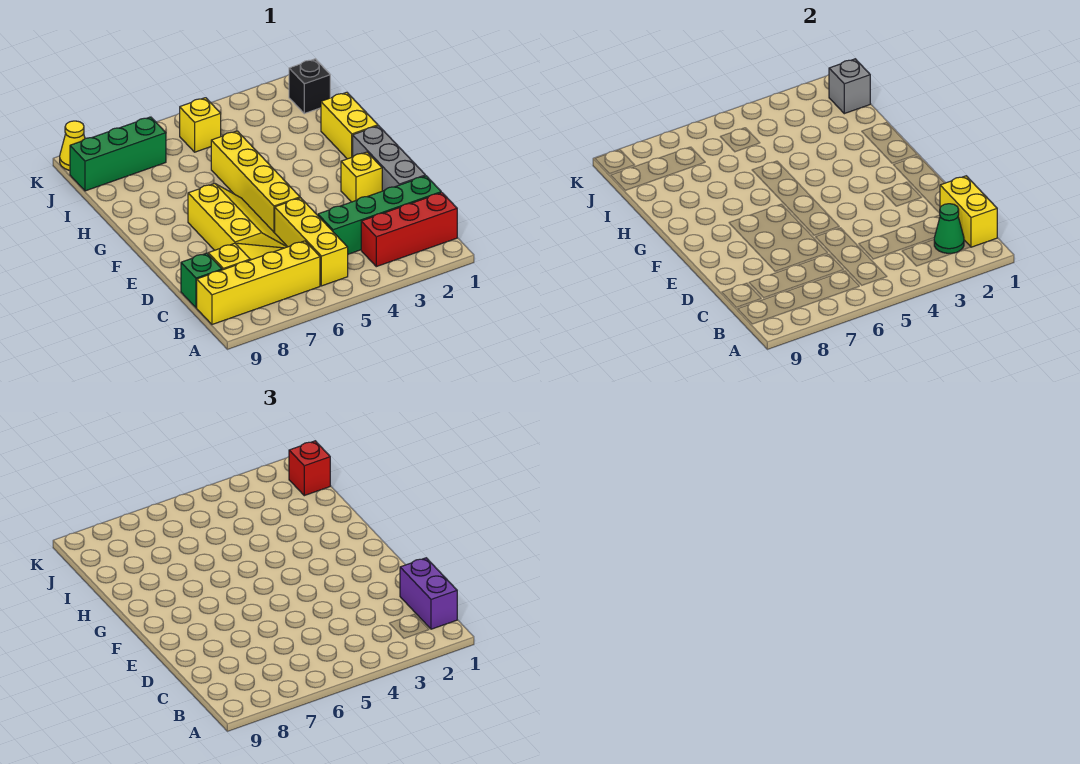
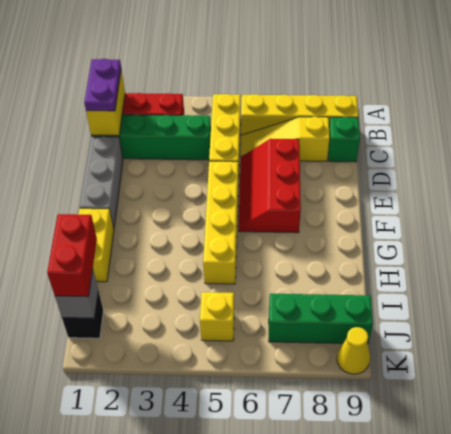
purple brick B1:C1 level 3 -> purple plate B1:C1 level 3
green cone B2 level 2 -> none
yellow slope D6:F7 level 1 top 7 -> red slope D6:F7 level 1 top 7
yellow brick E2 level 1 -> none
red brick J1 level 3 -> red brick I1:J1 level 3

